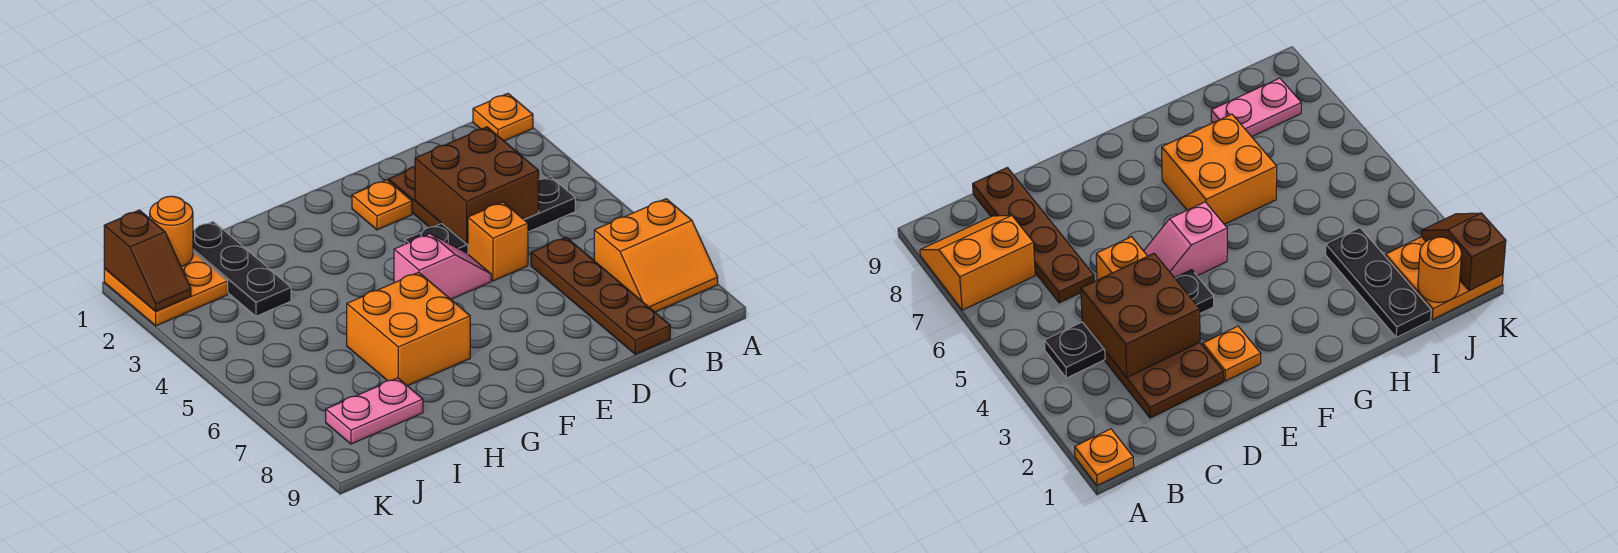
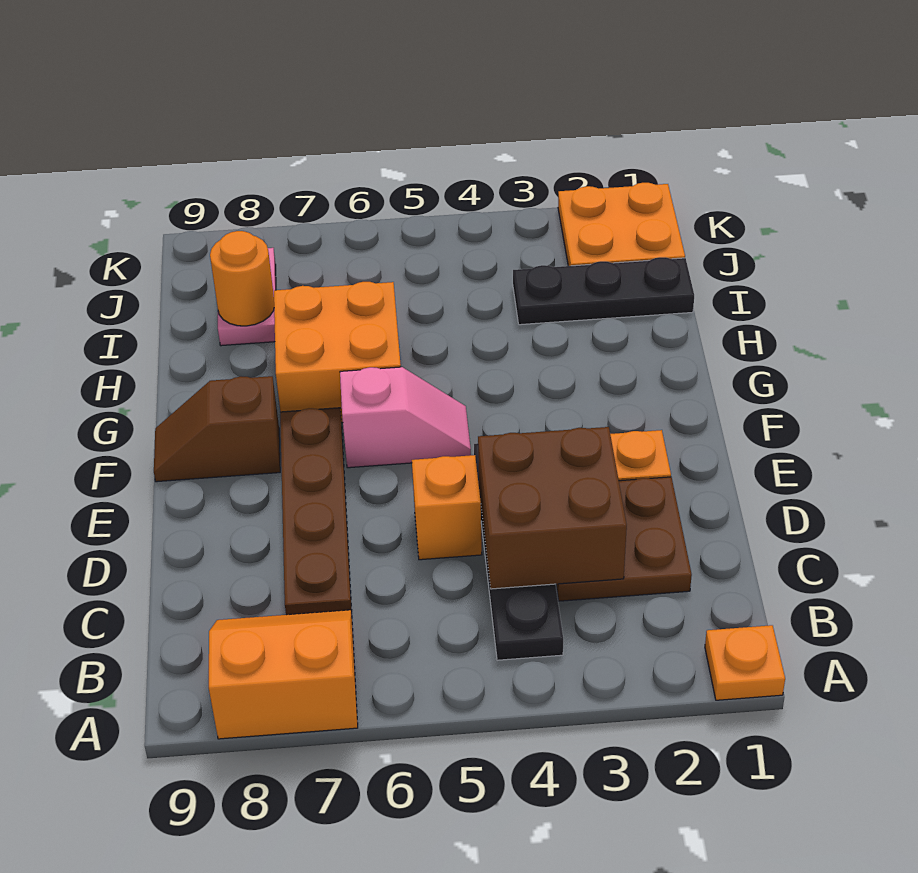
orange slope A7:B8 level 1 top 7 -> orange slope A7:B8 level 1 top A
brown plate C6:C9 level 1 -> brown plate C7:F7 level 1
pink slope E5:F5 level 1 top F -> pink slope F5:F6 level 1 top 6
orange round brick J1 level 2 -> orange round brick I8 level 2
brown slope K1:K2 level 2 top 1 -> brown slope F8:F9 level 1 top 8

